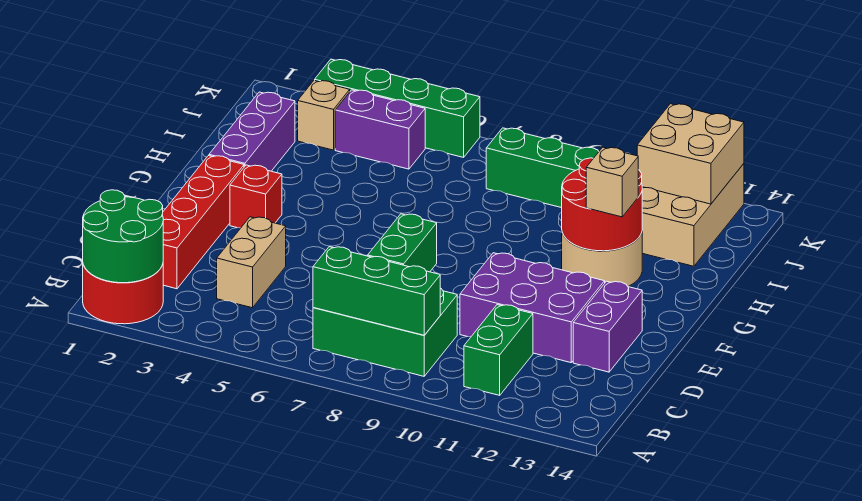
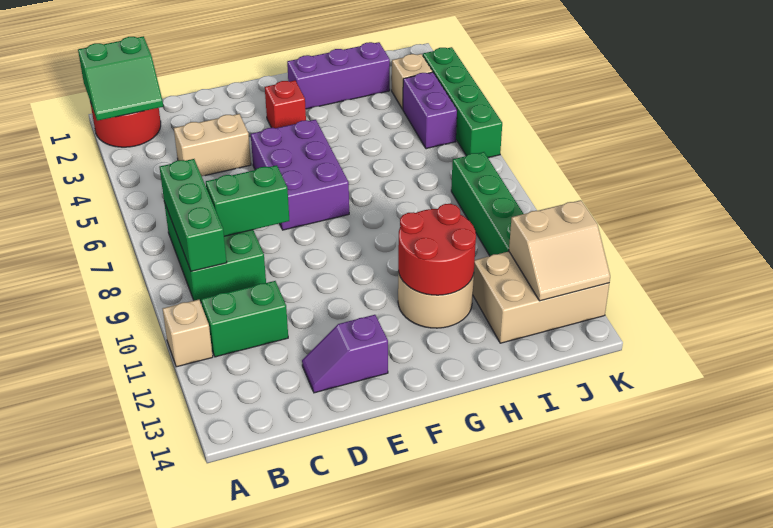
green round brick A1:B2 level 2 -> green slope A1:B2 level 2 top 1
red brick C2:F2 level 1 -> none
purple brick D10:E12 level 1 -> purple brick E5:F7 level 1
purple brick D13:E13 level 1 -> purple slope D13:E13 level 1 top E
tan brick G12 level 3 -> tan brick A11 level 1
tan brick J12:K13 level 2 -> tan slope J12:K13 level 2 top 12

